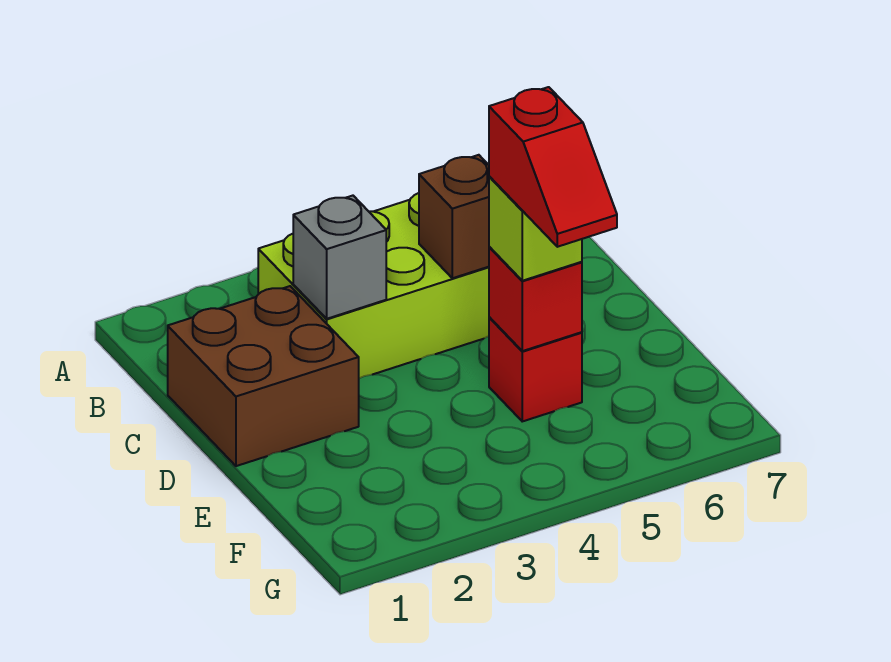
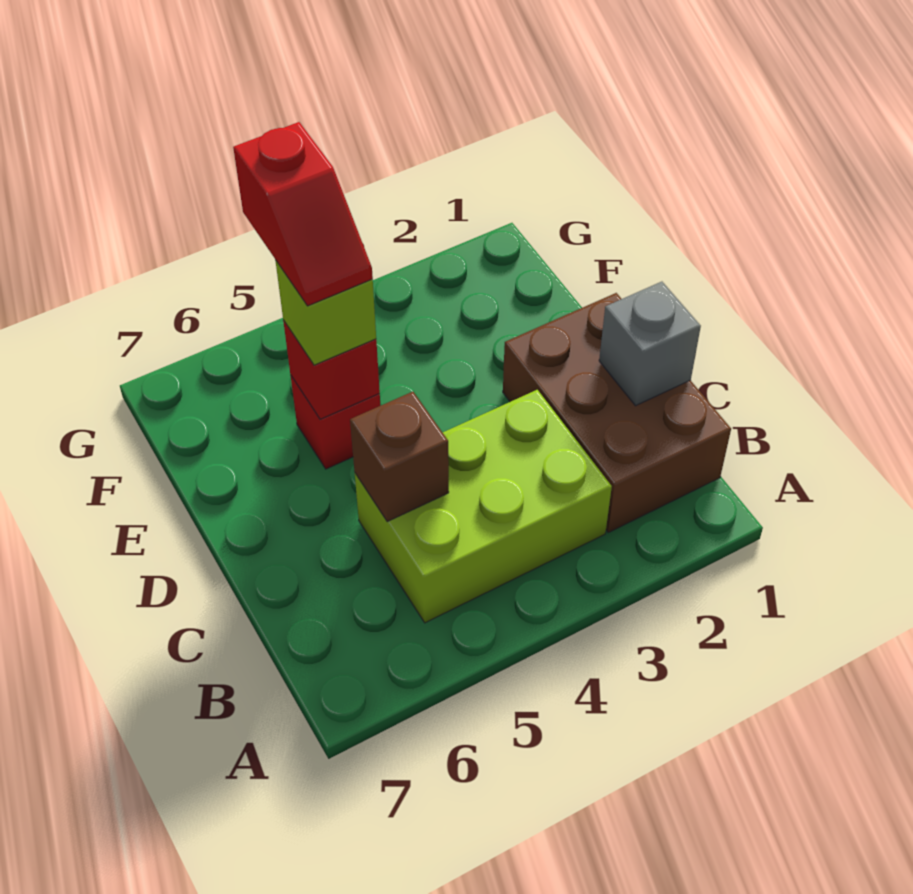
brown brick C1:D2 level 1 -> brown brick B1:D2 level 1
grey brick C3 level 2 -> grey brick C1 level 2
red slope E5:F5 level 4 top E -> red slope E5:F5 level 4 top F

